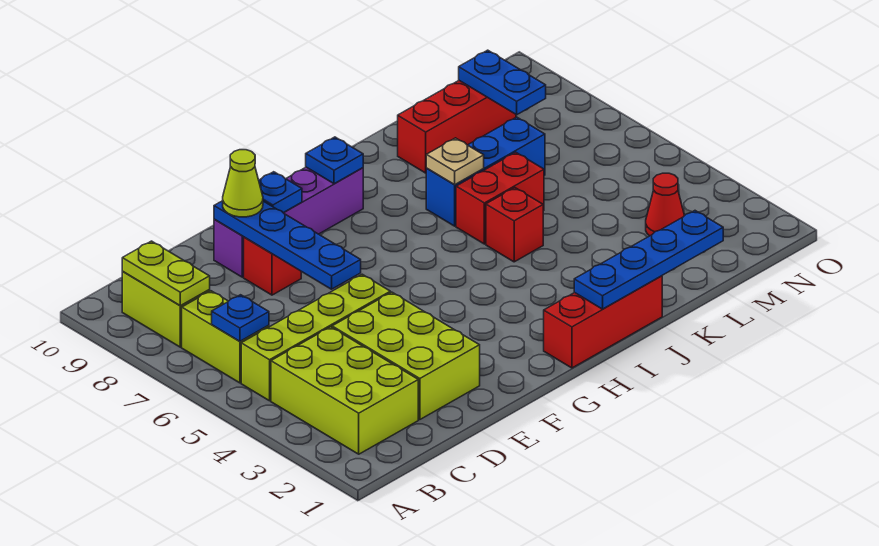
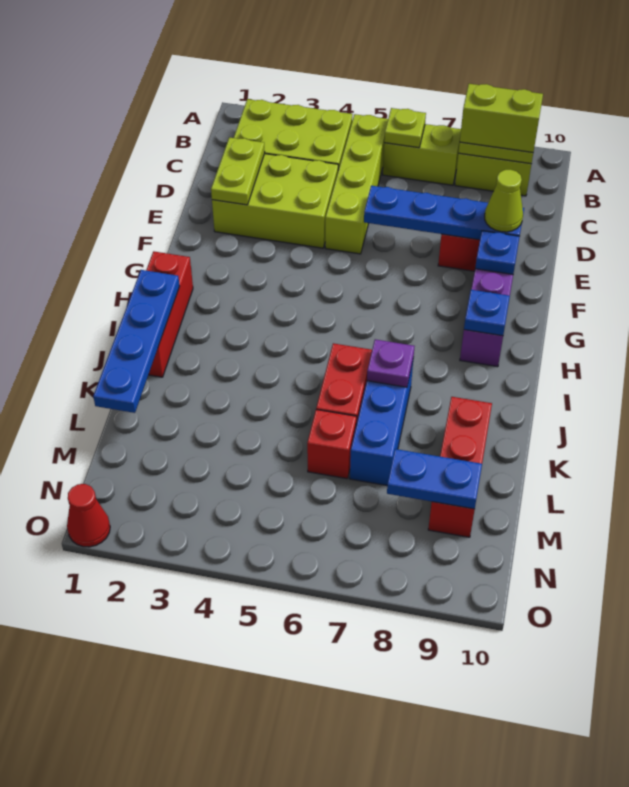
blue plate B6 level 2 -> lime plate B6 level 2
none -> lime brick B8:B9 level 3
none -> lime plate D2:E2 level 2
red brick J5 level 1 -> red brick L6 level 1
tan plate J7 level 2 -> purple plate J7 level 2
red cone M3 level 1 -> red cone O1 level 1

